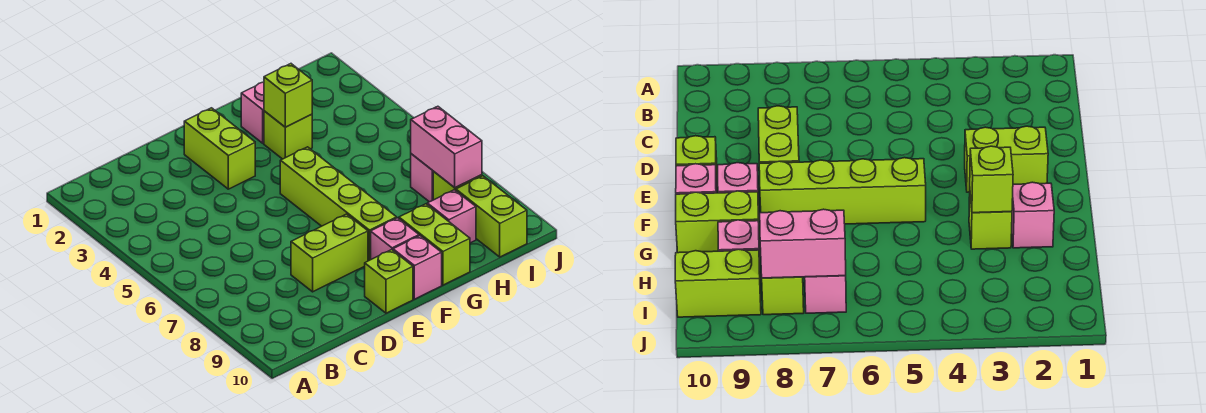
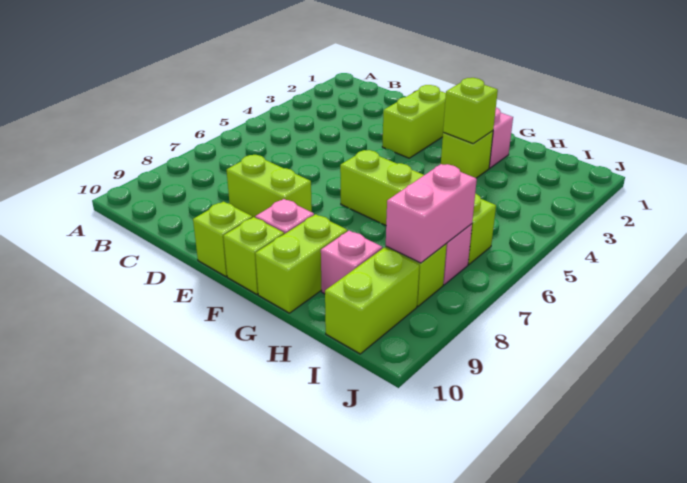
lime brick F5:F8 level 1 -> lime brick F6:I6 level 1
pink brick F10 level 1 -> lime brick F10 level 1

